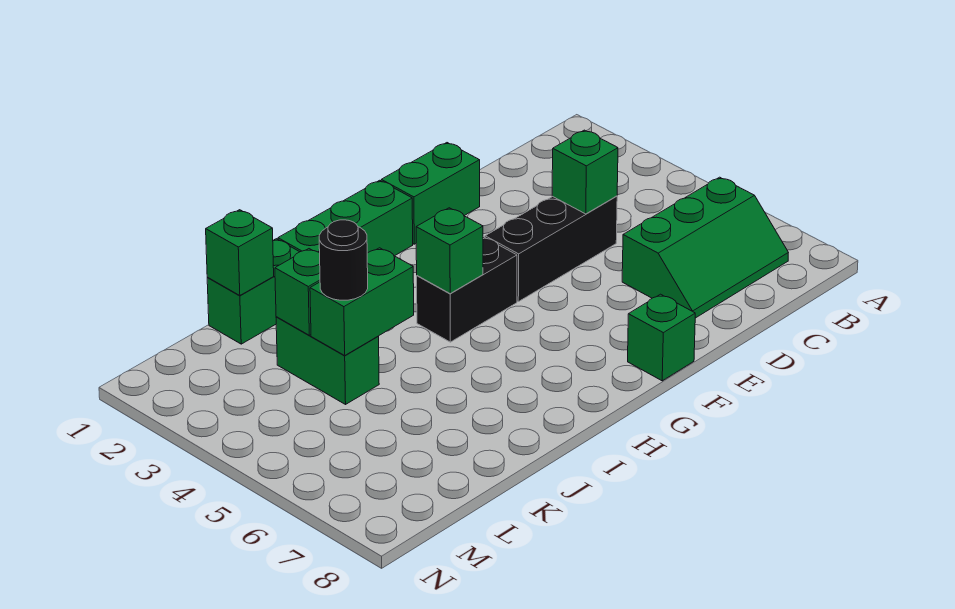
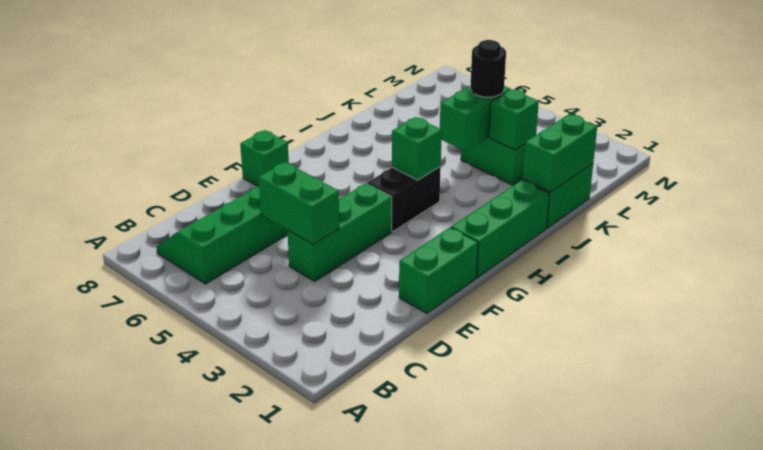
black brick D4:F4 level 1 -> green brick D4:F4 level 1
green brick D4 level 2 -> green brick D4:D5 level 2
green brick K1 level 2 -> green brick J1:K1 level 2

